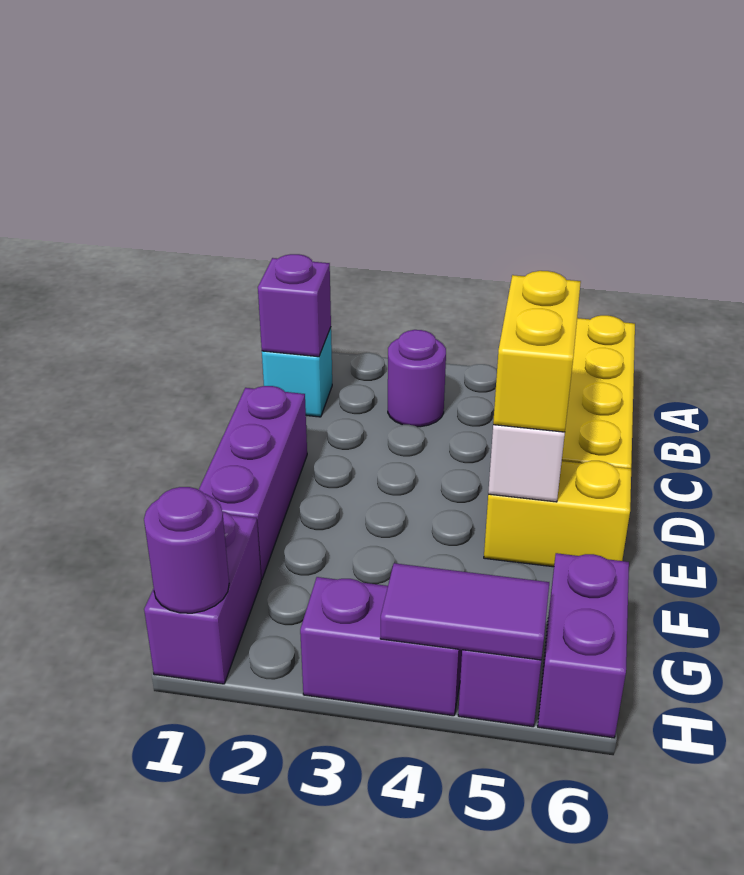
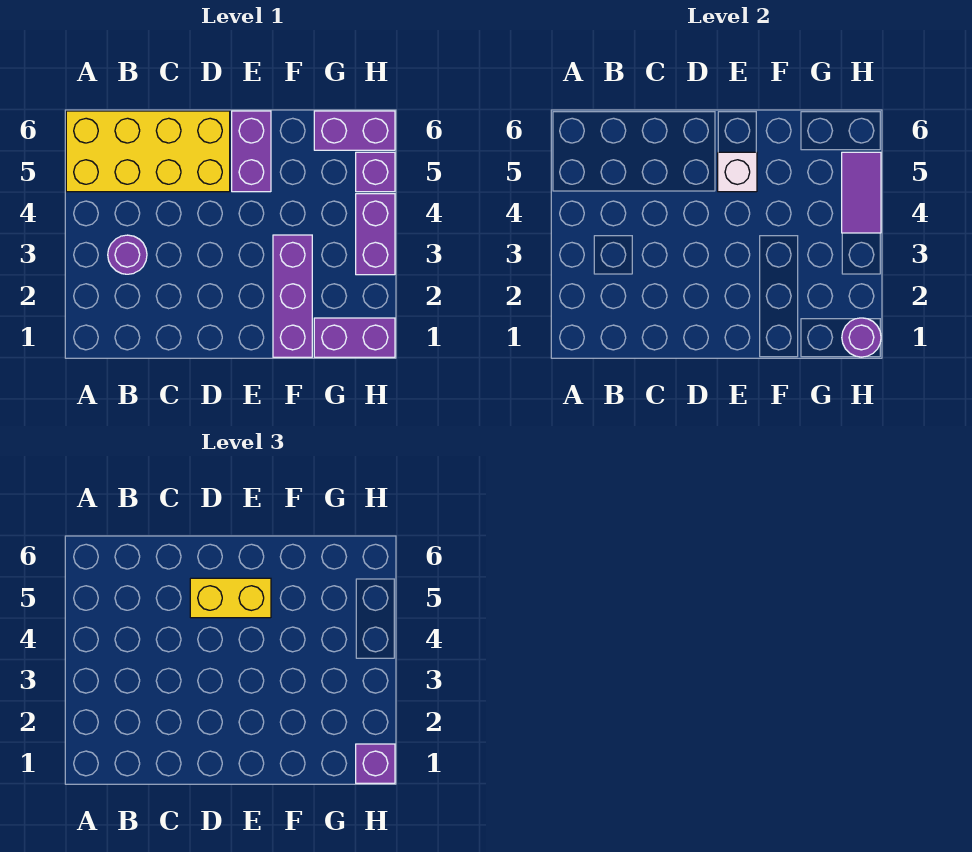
cyan brick B1 level 1 -> none
purple brick B1 level 2 -> purple brick H1 level 3
purple brick D1:F1 level 1 -> purple brick F1:F3 level 1
yellow brick E5:E6 level 1 -> purple brick E5:E6 level 1

